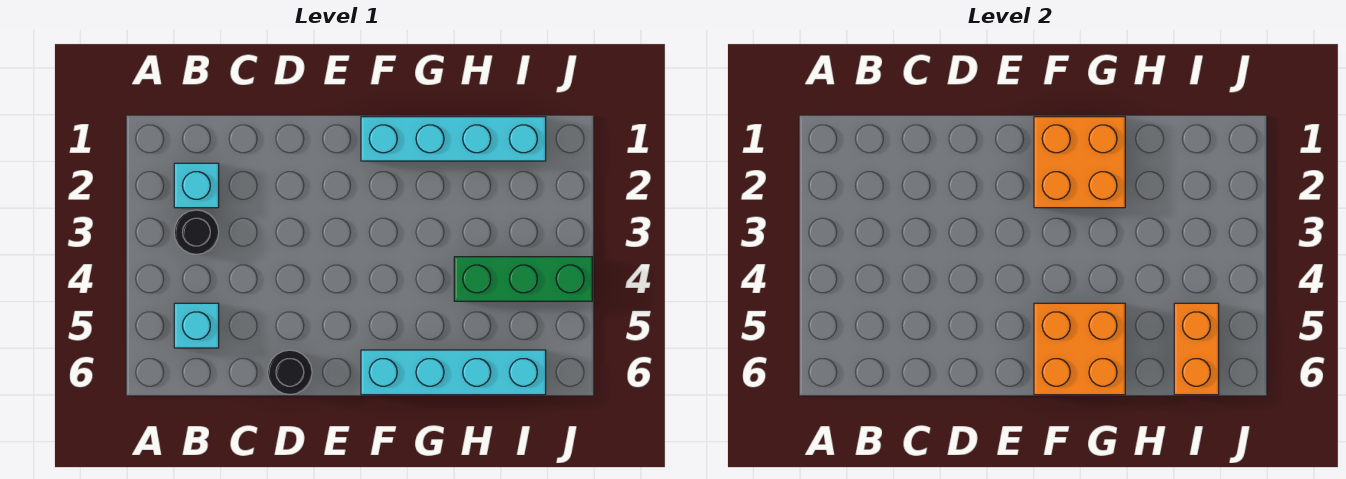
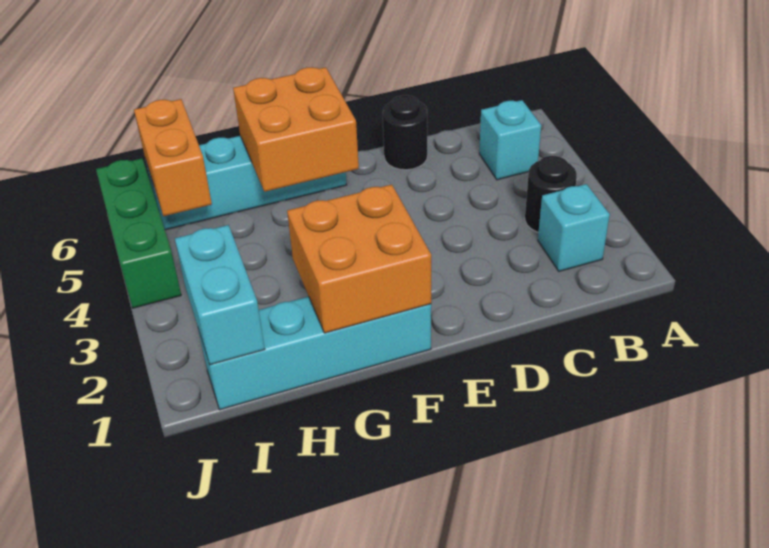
green brick H4:J4 level 1 -> green brick J4:J6 level 1
none -> cyan brick I1:I2 level 2

